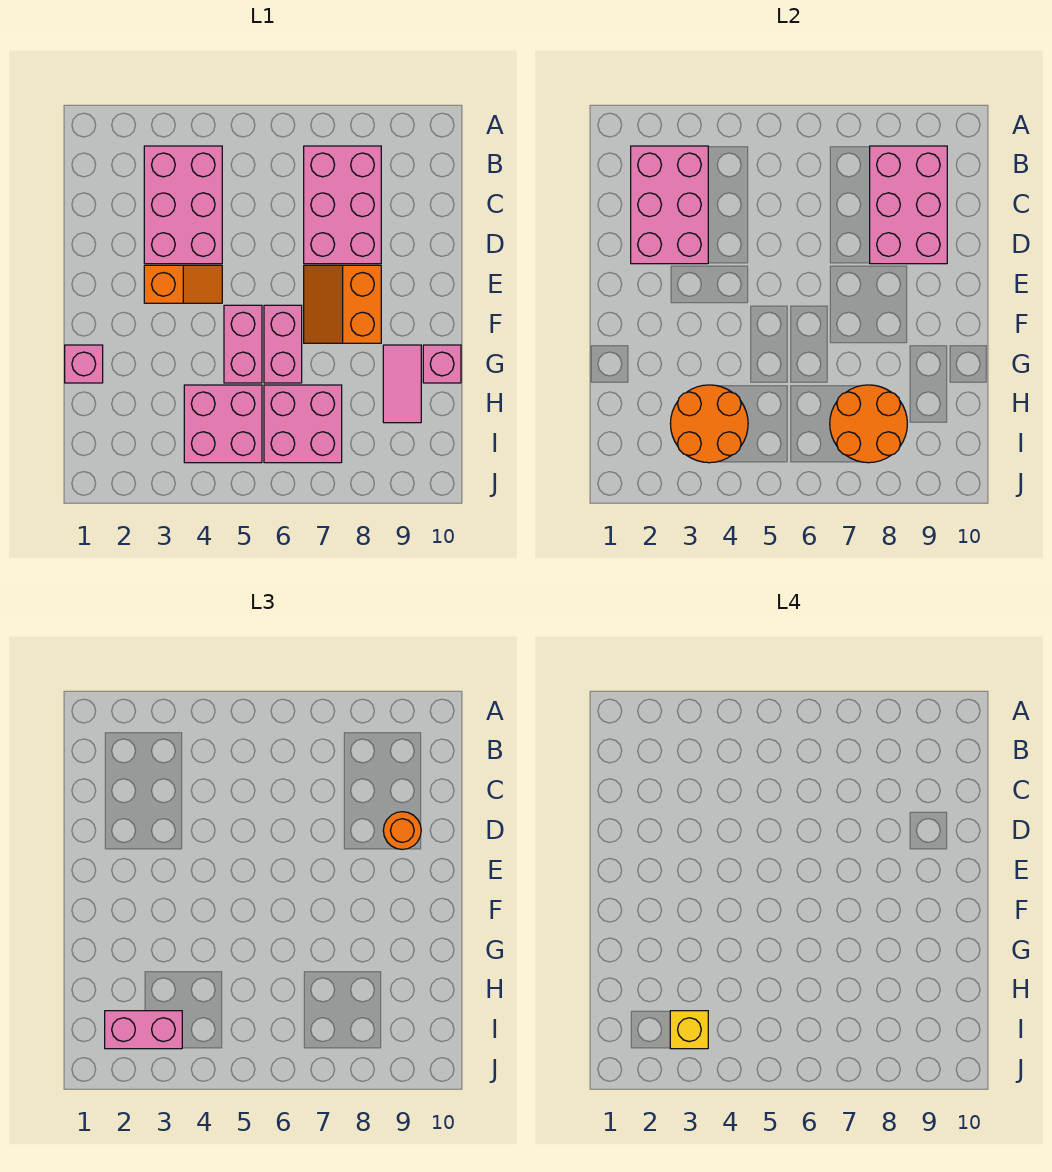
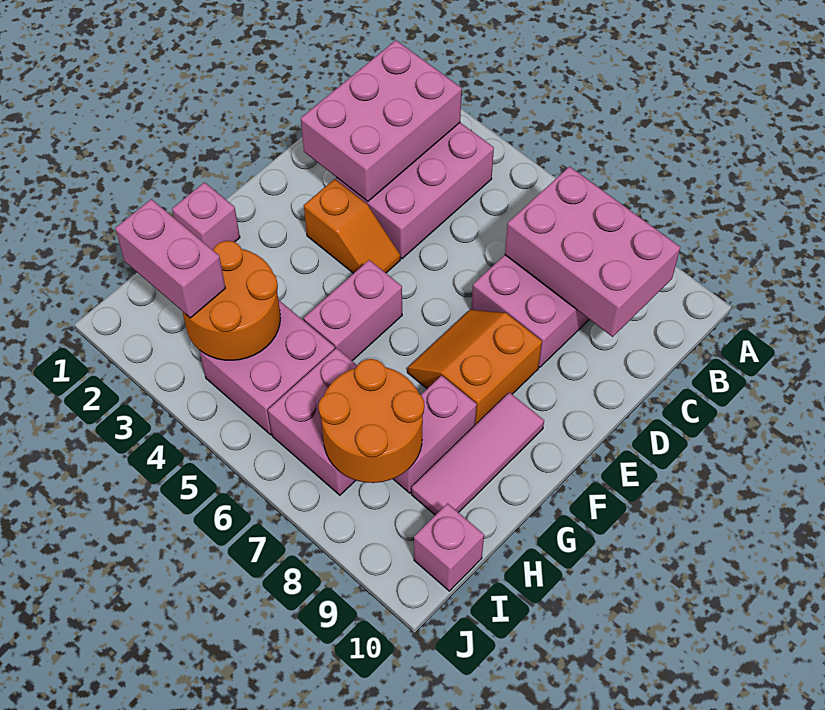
pink brick B8:D9 level 2 -> pink brick B7:C9 level 2
orange round brick D9 level 3 -> none
pink brick F6:G6 level 1 -> pink brick G8:H8 level 1
pink tile G9:H9 level 1 -> pink tile F9:H9 level 1
pink brick G10 level 1 -> pink brick I10 level 1
yellow brick I3 level 4 -> none

